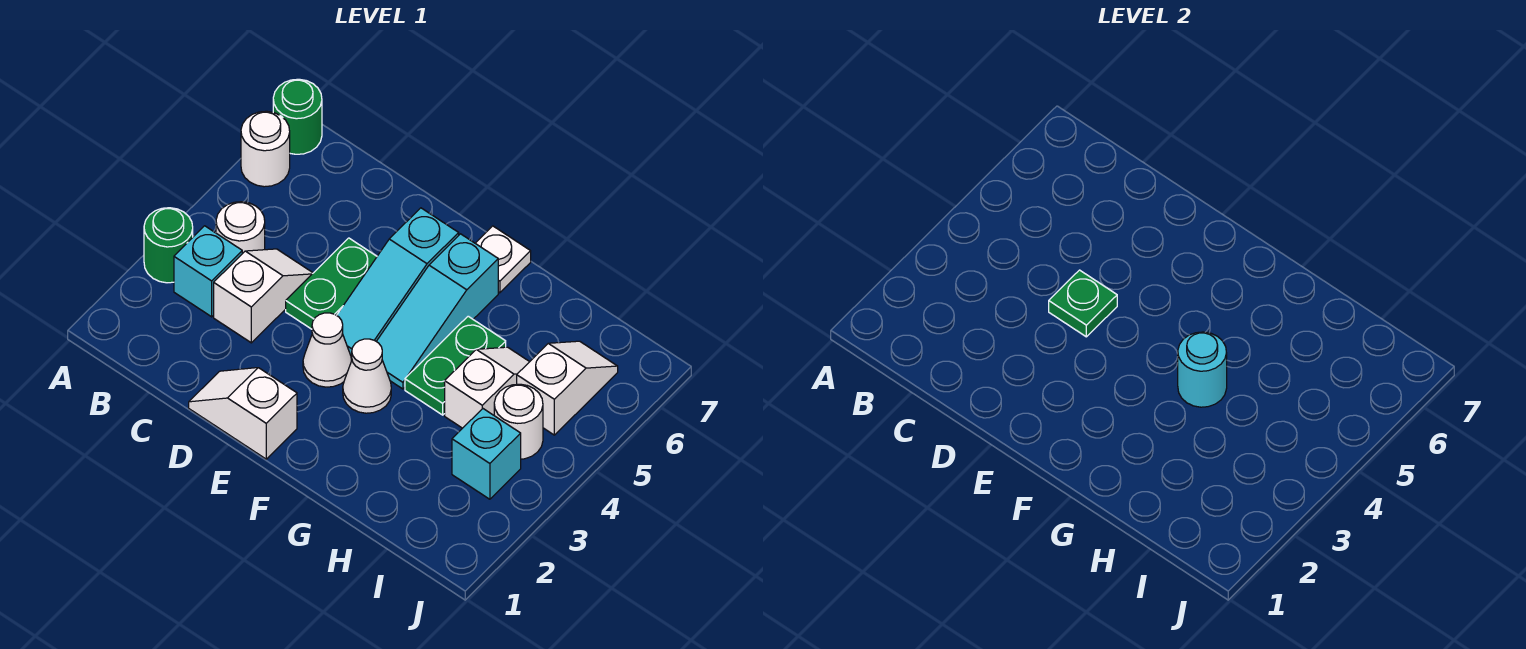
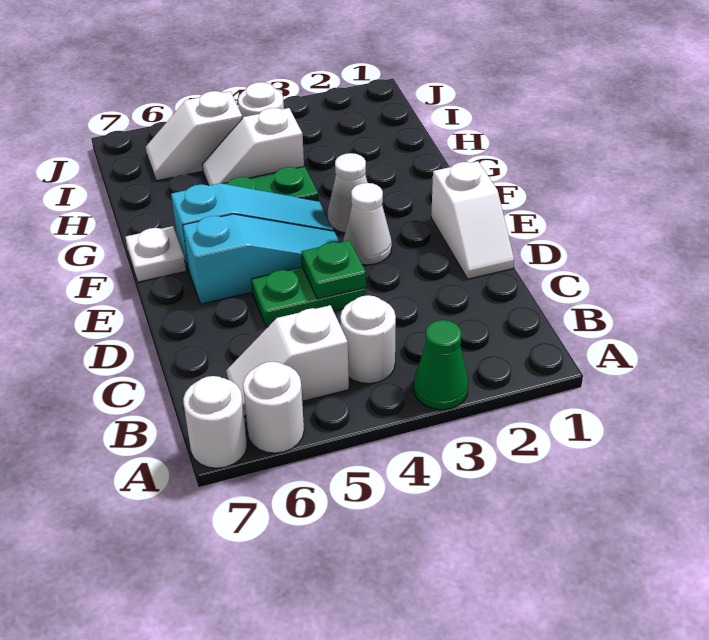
green round brick A3 level 1 -> green cone A3 level 1
green round brick A7 level 1 -> white round brick A7 level 1
cyan brick B3 level 1 -> none
white slope C3:C4 level 1 top 3 -> white slope B5:B6 level 1 top 5
cyan round brick G4 level 2 -> none
cyan brick I3 level 1 -> none

